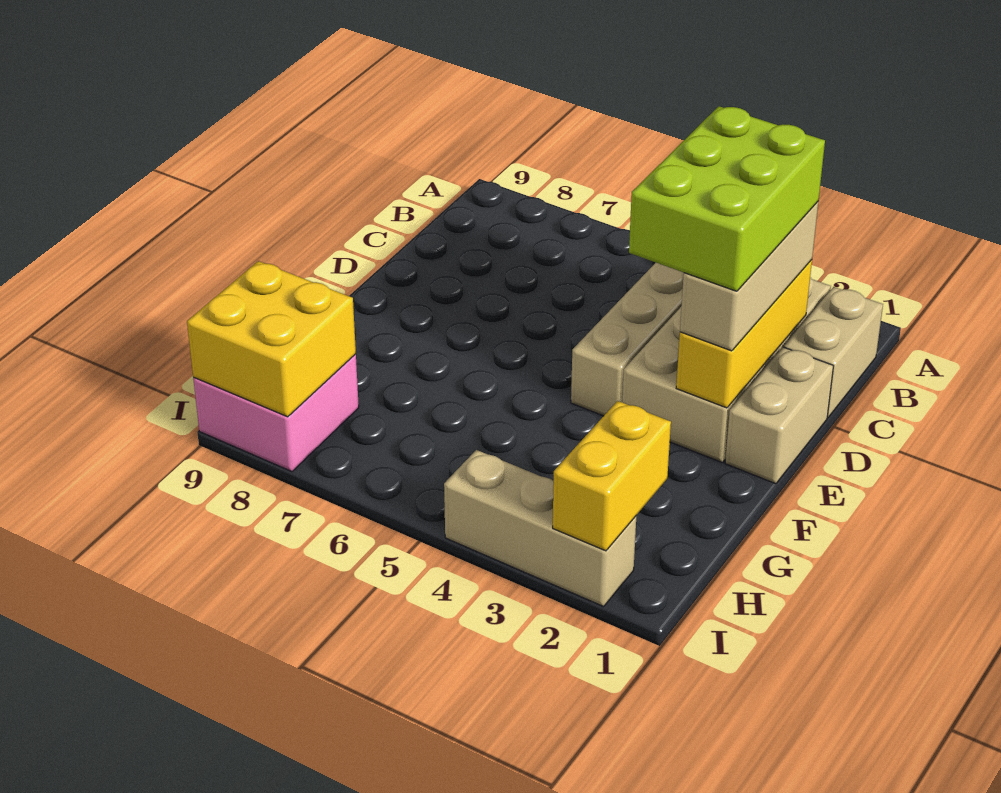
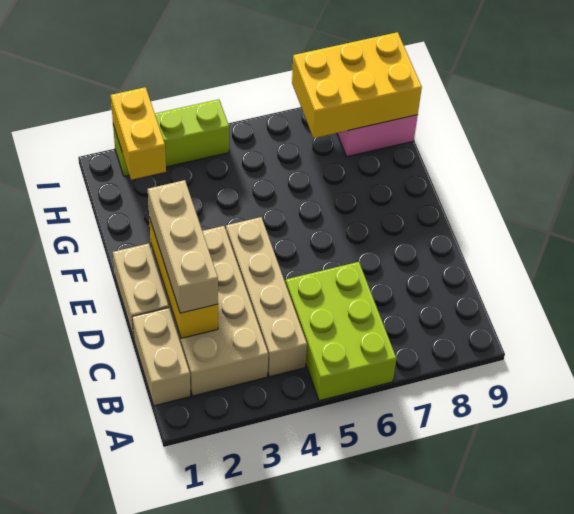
lime brick C2:E3 level 4 -> lime brick A5:C6 level 1
yellow brick H8:I9 level 2 -> yellow brick H7:I9 level 2
tan brick I2:I4 level 1 -> lime brick I2:I4 level 1

